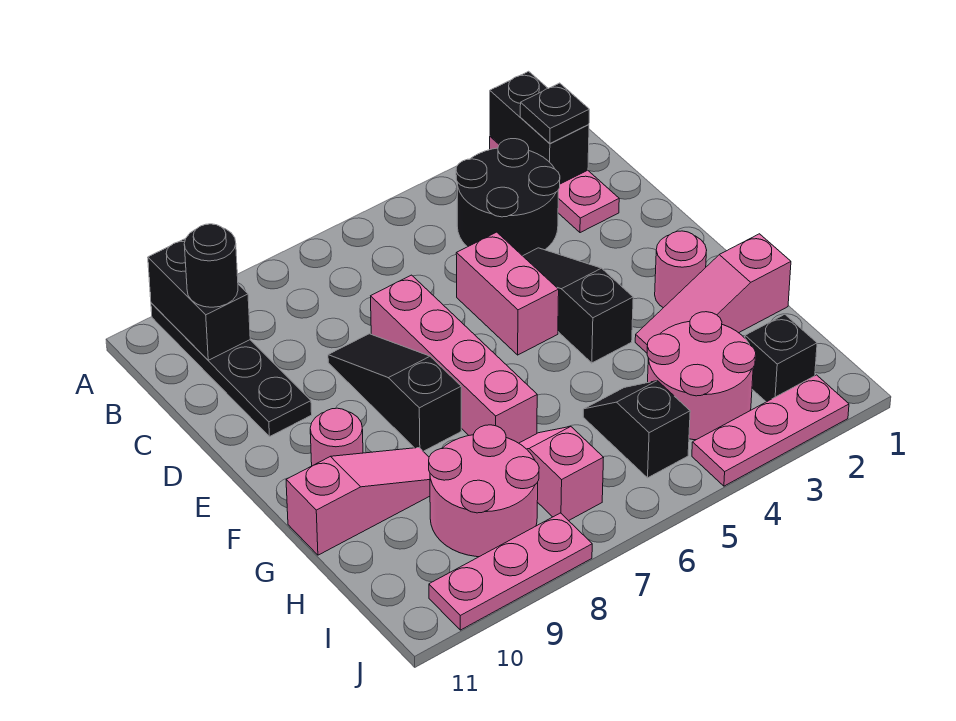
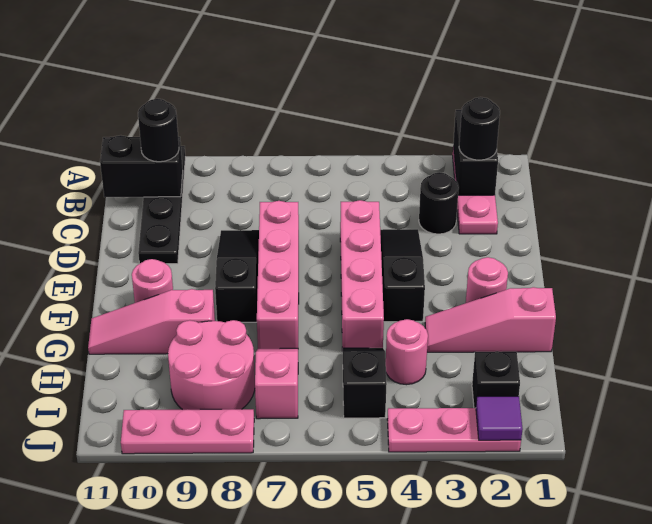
black brick A10:B10 level 2 -> black brick B10:B11 level 2
black plate B2 level 3 -> black round brick B2 level 3
black round brick B3:C4 level 1 -> black round brick C3 level 1
pink brick D5:E5 level 1 -> pink brick D5:G5 level 1
pink slope G9:G11 level 1 top 11 -> pink slope G9:G11 level 1 top 9
pink round brick H3:I4 level 1 -> pink round brick H4 level 1
none -> purple tile J2 level 2

